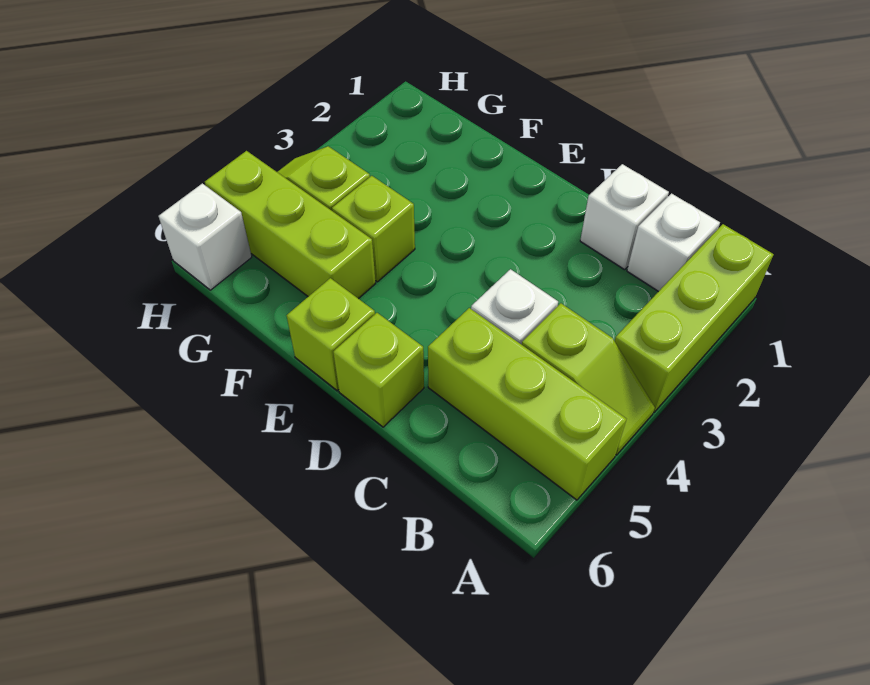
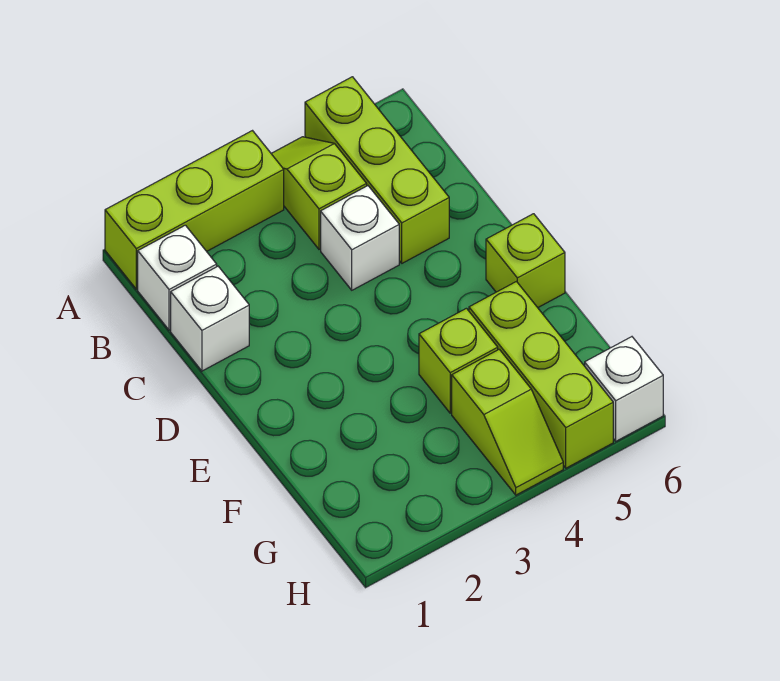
lime brick D6 level 1 -> none

